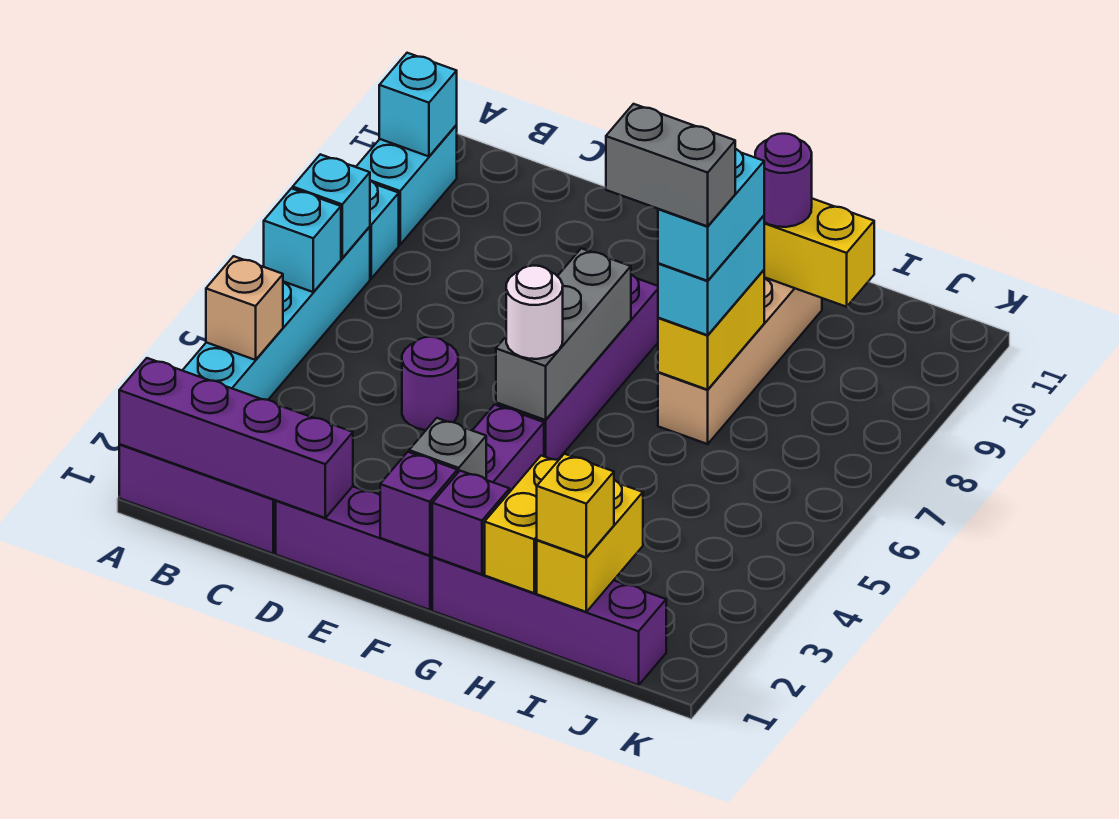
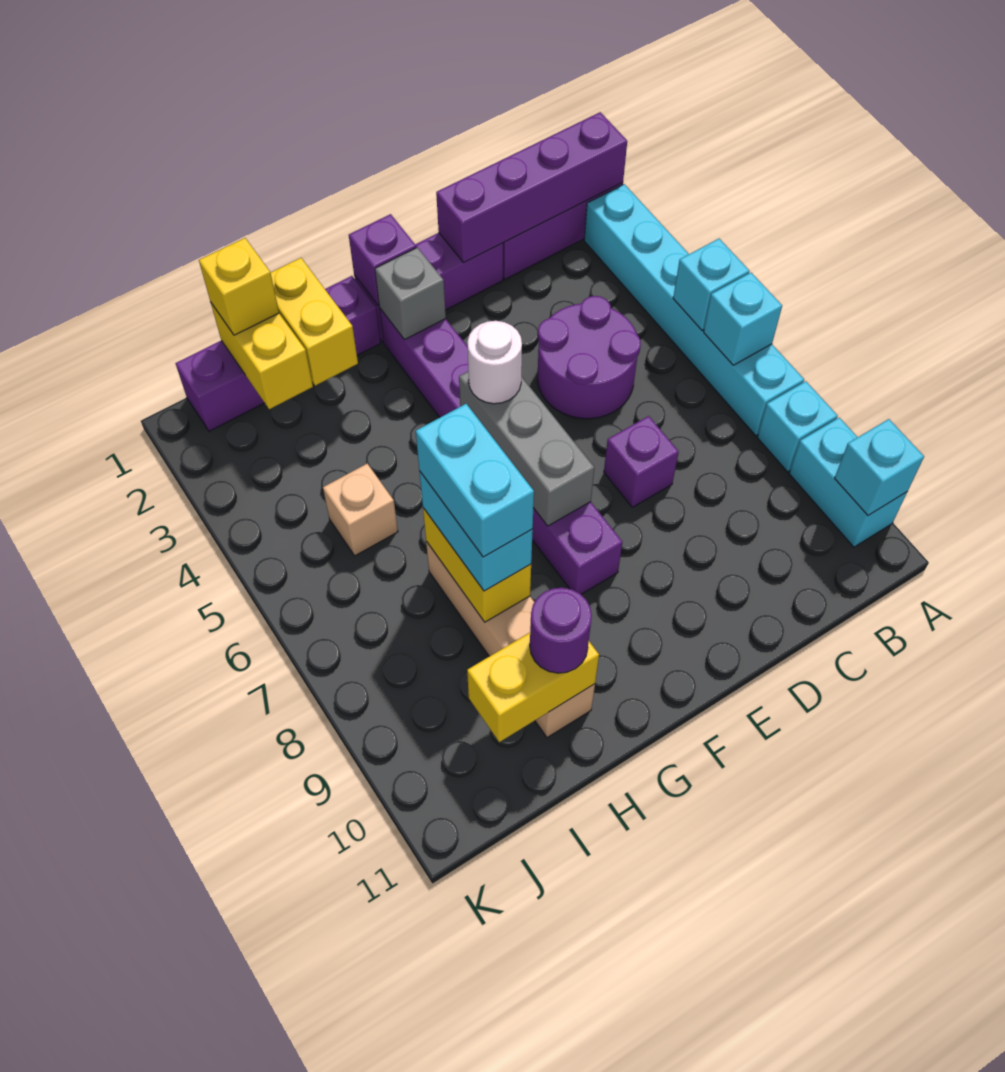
tan brick A4 level 2 -> tan brick I5 level 1
cyan brick A7 level 2 -> cyan brick A5 level 2
purple round brick D5 level 1 -> purple round brick C4:D5 level 1
purple brick G1 level 2 -> purple brick D7 level 1
grey brick G7:H7 level 5 -> none

